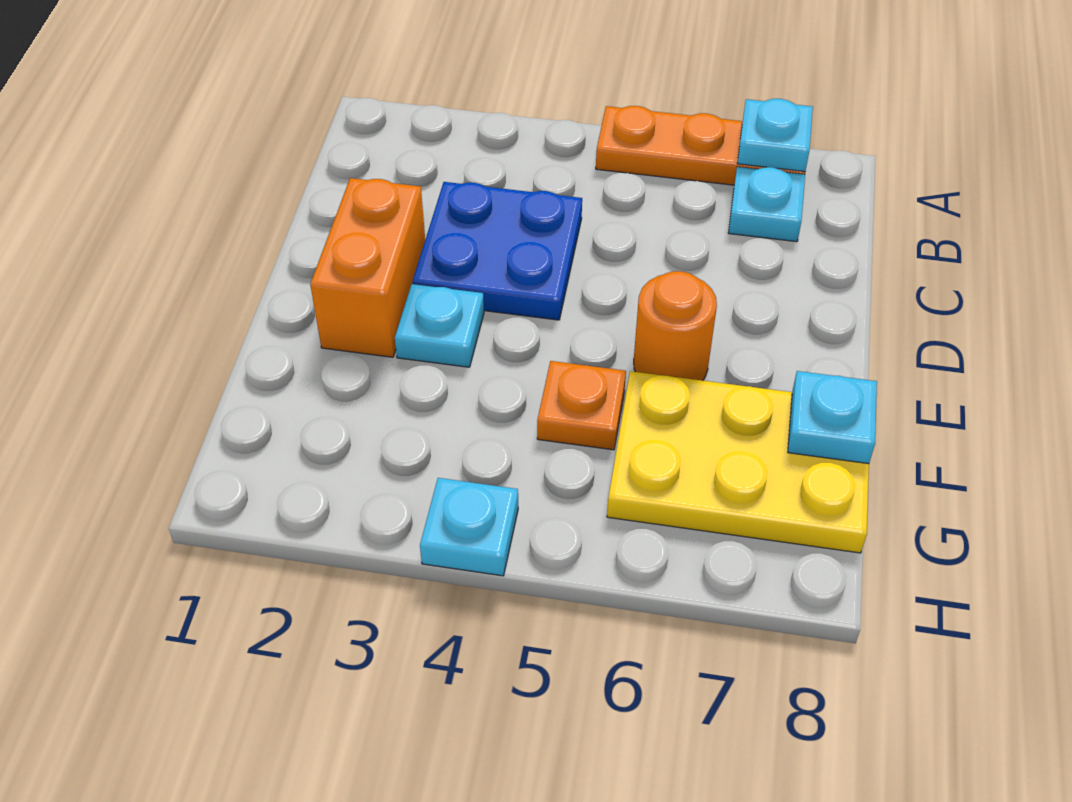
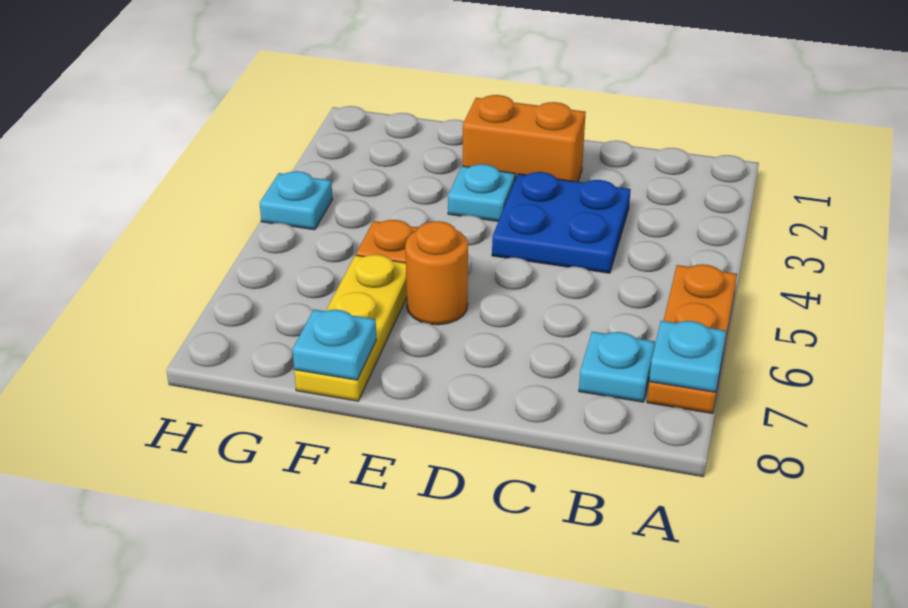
yellow plate F6:G8 level 1 -> yellow plate F6:F8 level 1

